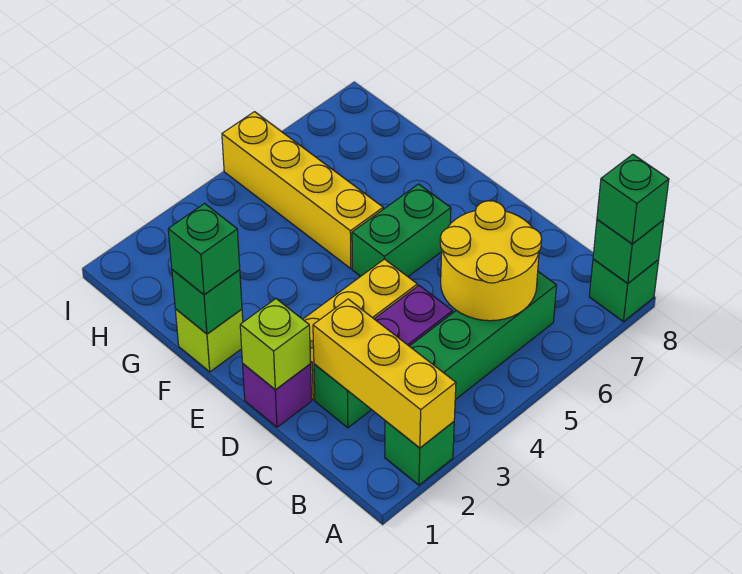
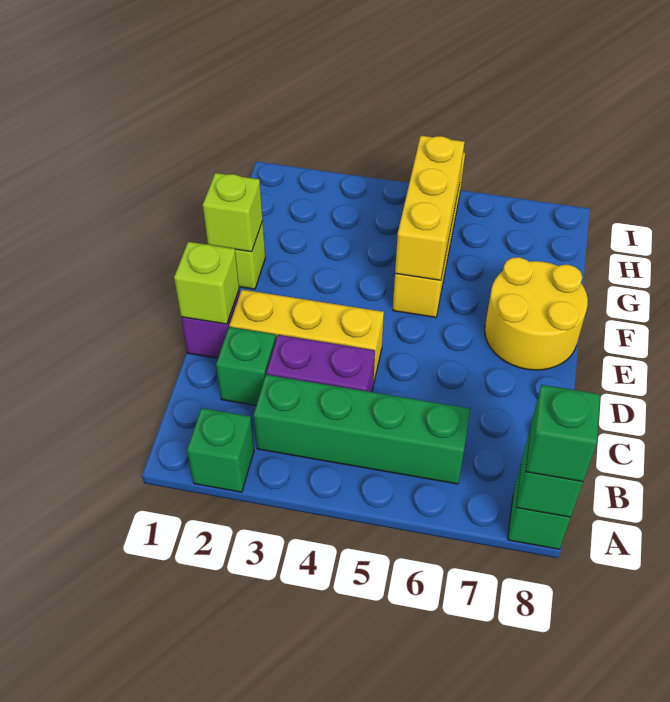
yellow brick A2:C2 level 2 -> yellow brick F5:H5 level 2
yellow round brick B5:C6 level 2 -> yellow round brick E7:F8 level 1
green brick E5:E6 level 1 -> none
green brick F1 level 2 -> lime brick F1 level 2
green brick F1 level 3 -> none

